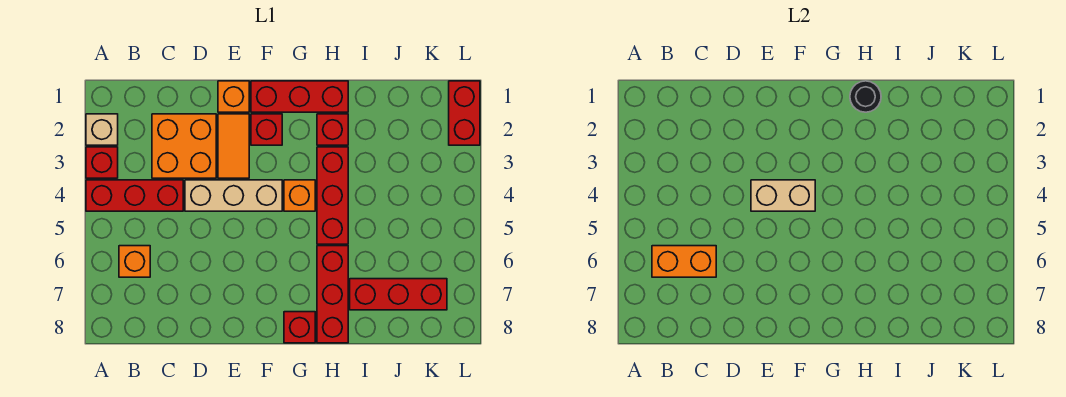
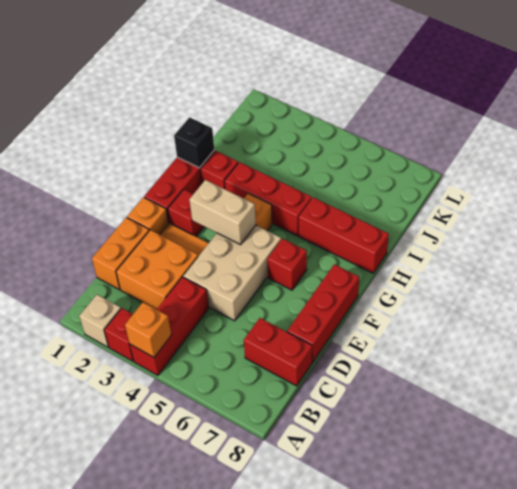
orange brick B6 level 1 -> orange brick A4 level 2
orange brick B6:C6 level 2 -> orange brick C1:D1 level 1
tan brick D4:F4 level 1 -> tan brick D4:F5 level 1
tan brick E4:F4 level 2 -> tan brick F3:F4 level 2
red brick G8 level 1 -> red brick F6 level 1
black round brick H1 level 2 -> black brick H1 level 2
red brick I7:K7 level 1 -> red brick D8:F8 level 1
red brick L1:L2 level 1 -> red brick C7:C8 level 1

